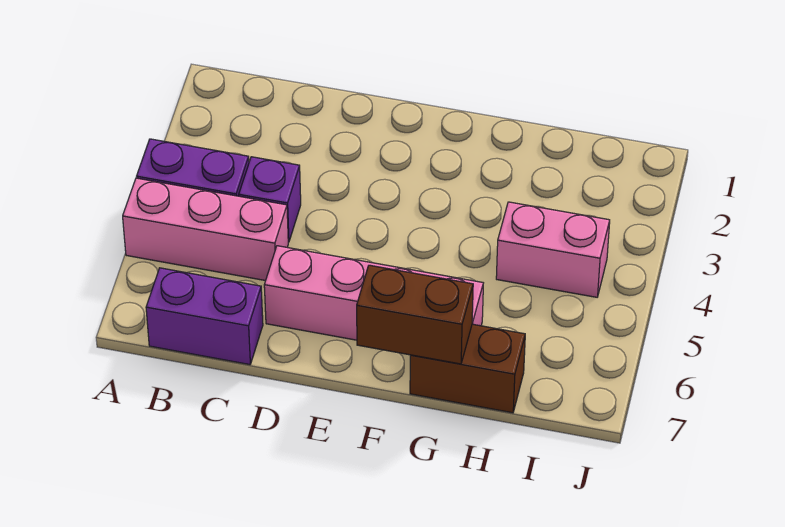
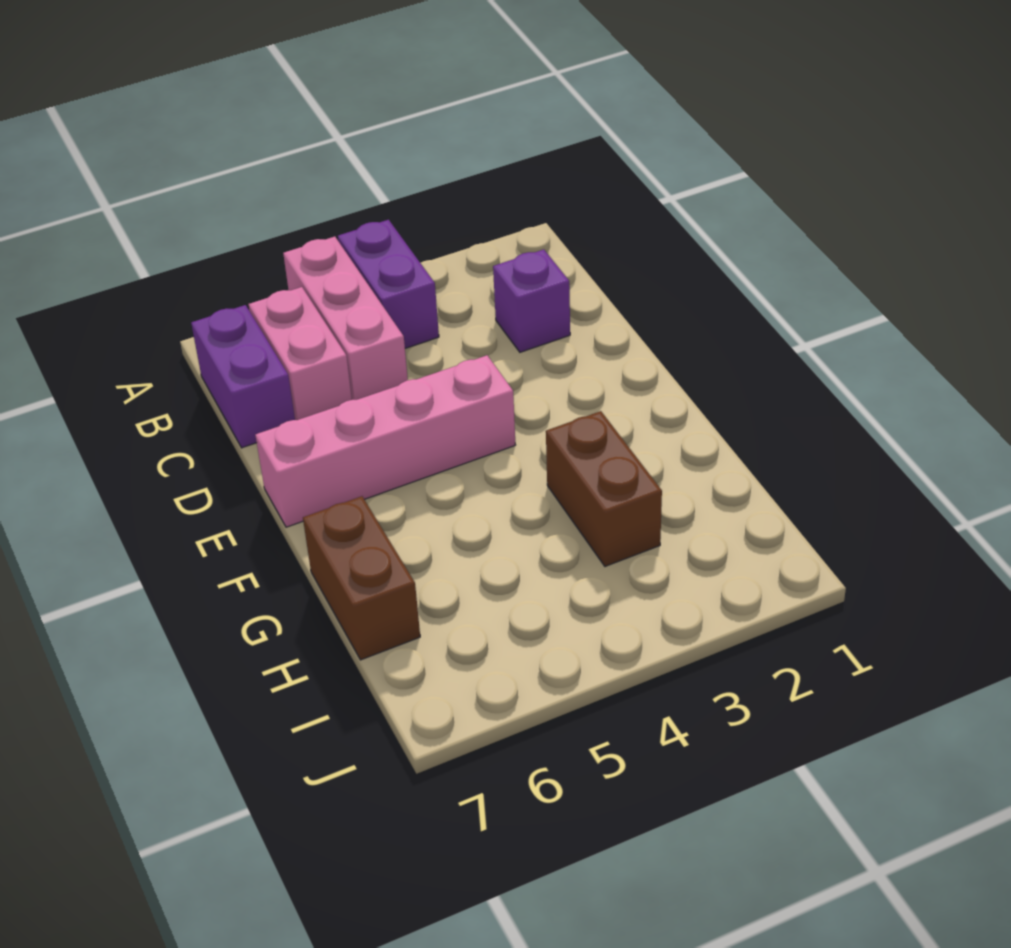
purple brick C4 level 1 -> purple brick C2 level 1
pink brick D6:G6 level 1 -> pink brick E4:E7 level 1
brown brick F7:G7 level 2 -> brown brick G3:H3 level 1
pink brick H4:I4 level 1 -> pink brick B6:C6 level 1

